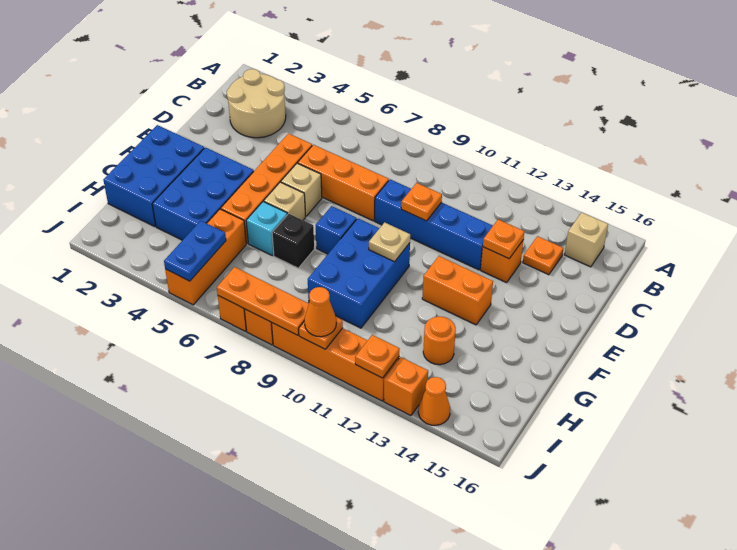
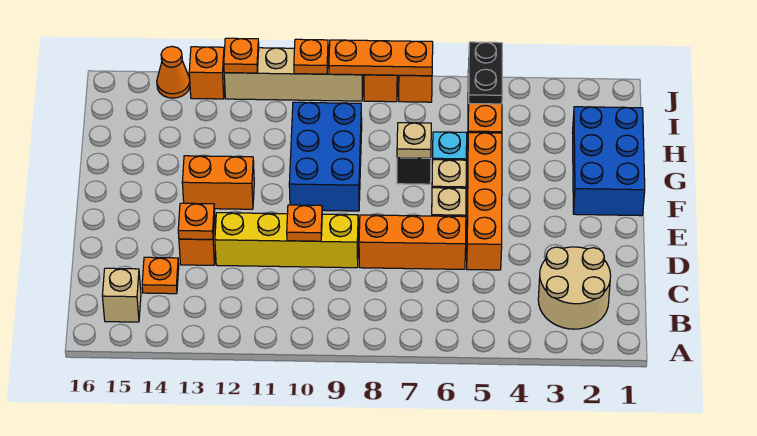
blue brick D9:D12 level 1 -> yellow brick D9:D12 level 1
blue brick F3:H4 level 1 -> none
blue brick F8 level 1 -> none
tan plate F10 level 2 -> tan plate G7 level 2
orange round brick H13 level 1 -> none
blue plate I5:J5 level 2 -> black plate I5:J5 level 2
orange brick J9:J12 level 1 -> tan brick J9:J12 level 1
orange cone J10 level 3 -> none

